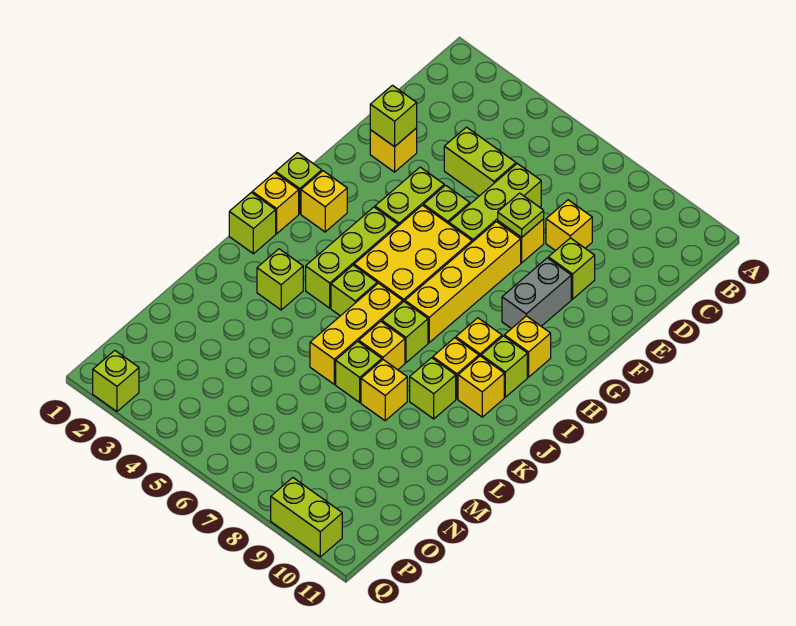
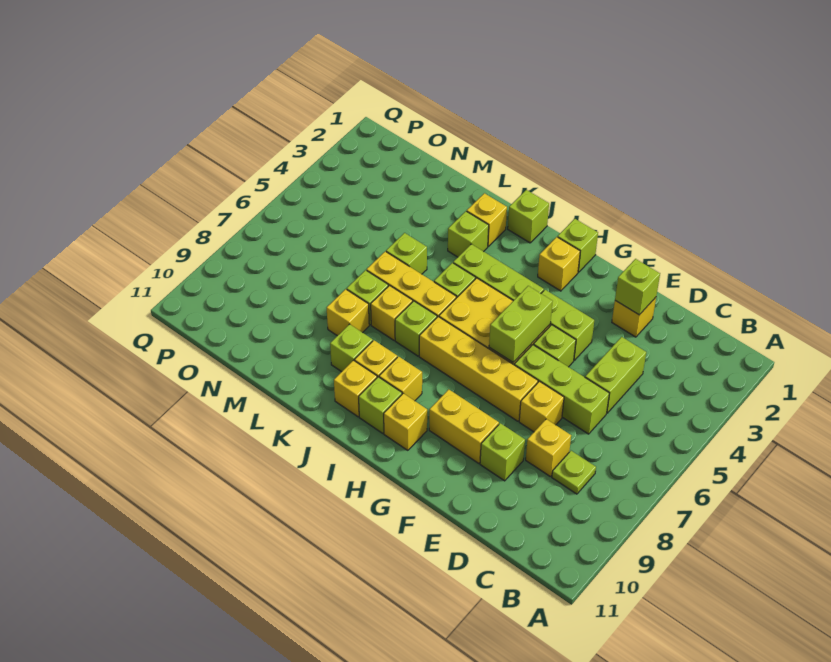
lime plate E7 level 2 -> lime plate C8 level 1
grey brick F9:G9 level 1 -> yellow brick F9:G9 level 1
yellow brick I1 level 1 -> yellow brick K2 level 1
lime brick Q2 level 1 -> lime brick L5 level 1
lime brick Q9:Q10 level 1 -> lime brick G5:G6 level 2

